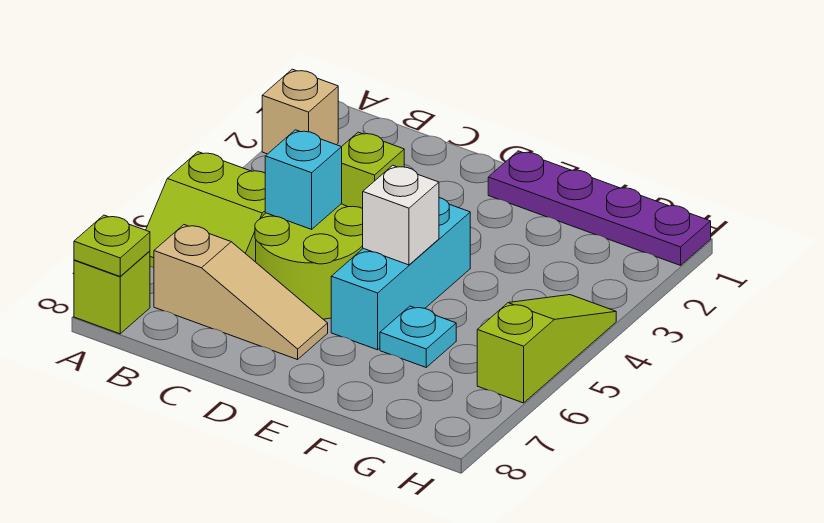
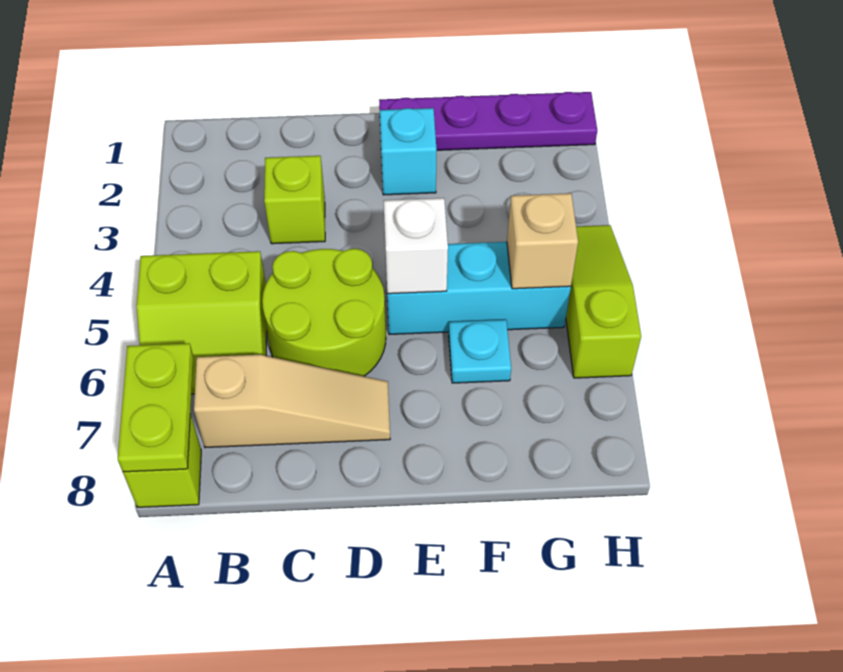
tan brick A2 level 1 -> tan brick G5 level 2
lime plate A8 level 2 -> lime plate A7:A8 level 2
cyan brick C5 level 2 -> cyan brick E2 level 1
cyan brick E4:E6 level 1 -> cyan brick E5:G5 level 1

